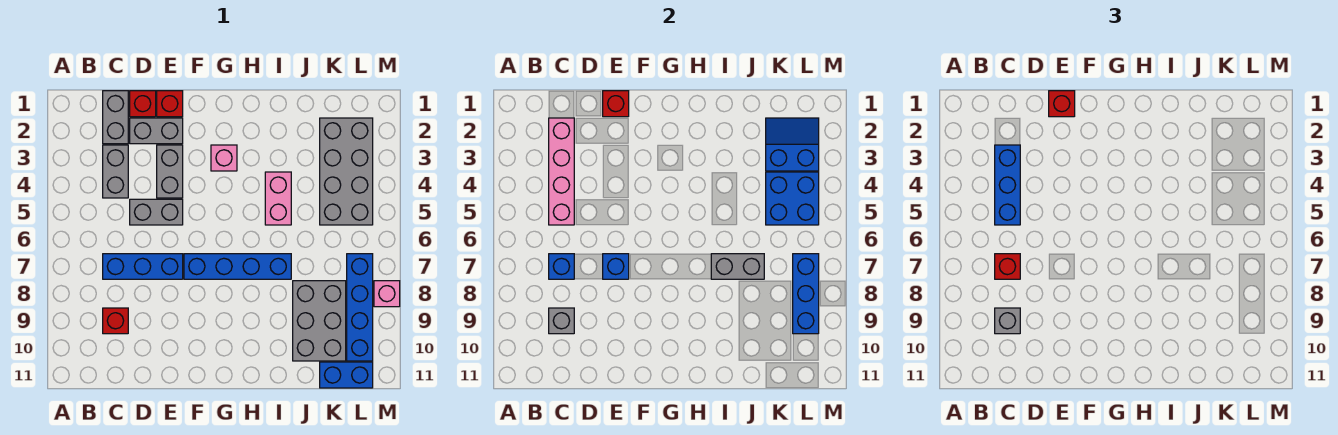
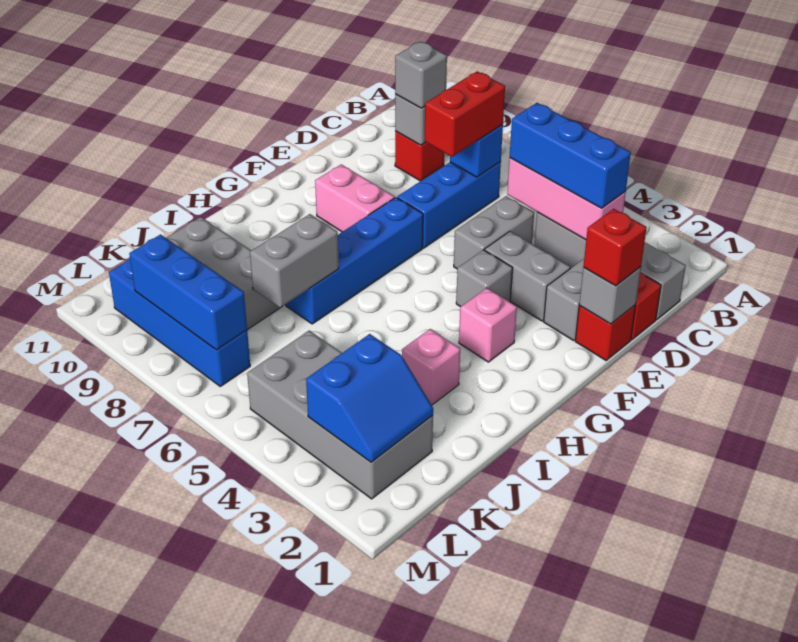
pink brick C2:C5 level 2 -> pink brick C3:C5 level 2
red brick C7 level 3 -> red brick C7:D7 level 3
red brick E1 level 2 -> grey brick E1 level 2
blue brick E7 level 2 -> none
none -> grey brick F4 level 1
pink brick I4:I5 level 1 -> pink brick F8:F9 level 1
blue brick K4:L5 level 2 -> none
blue brick K11:L11 level 1 -> none
pink brick M8 level 1 -> pink brick I3 level 1

